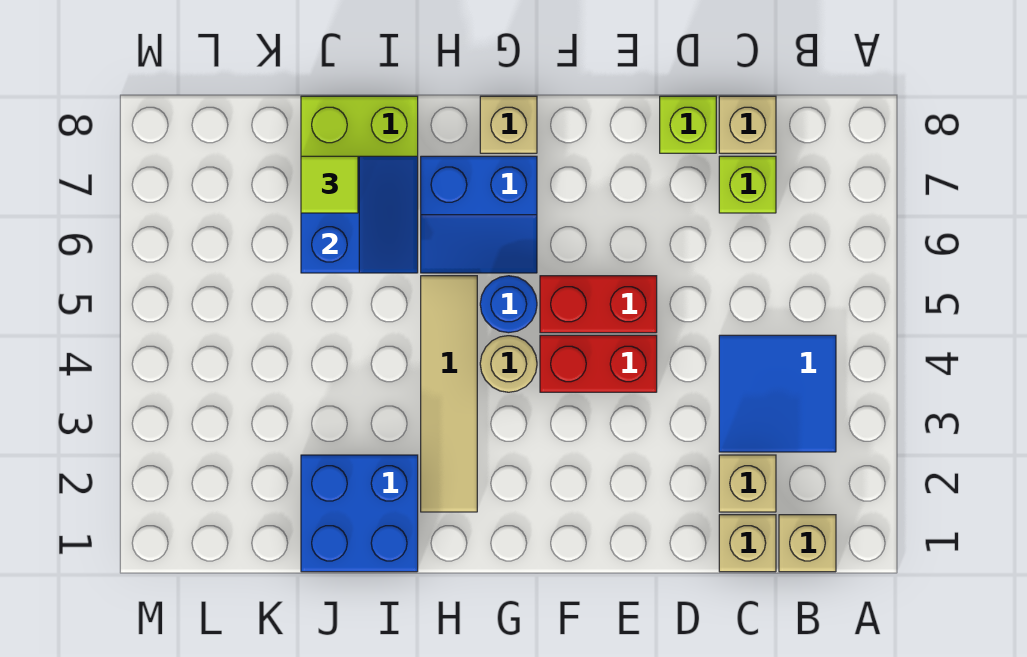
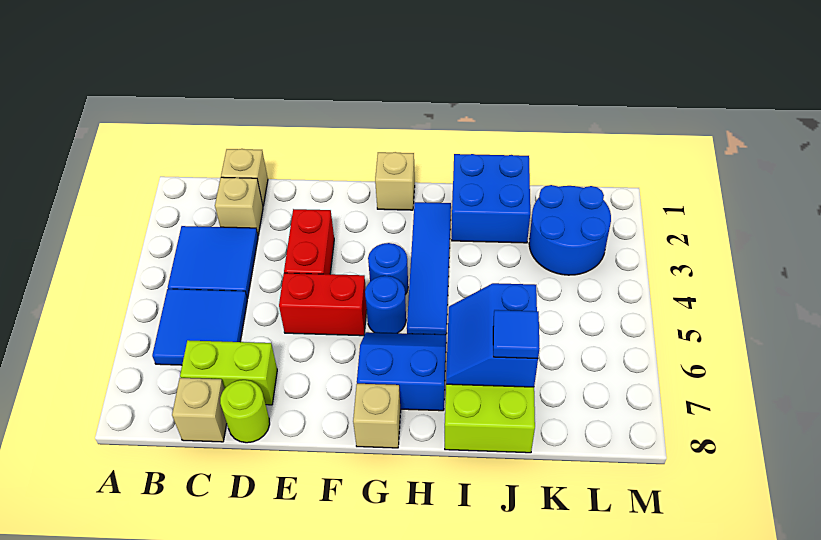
tan brick B1 level 1 -> tan brick G1 level 1
none -> blue tile B5:C6 level 1
lime brick C7 level 1 -> lime brick C7:D7 level 1
lime brick D8 level 1 -> lime round brick D8 level 1
red brick E4:F4 level 1 -> red brick E3:E4 level 1
tan round brick G4 level 1 -> blue round brick G4 level 1
tan tile H2:H5 level 1 -> blue tile H2:H5 level 1
lime tile J7 level 3 -> blue tile J7 level 3
none -> blue round brick K2:L3 level 1

